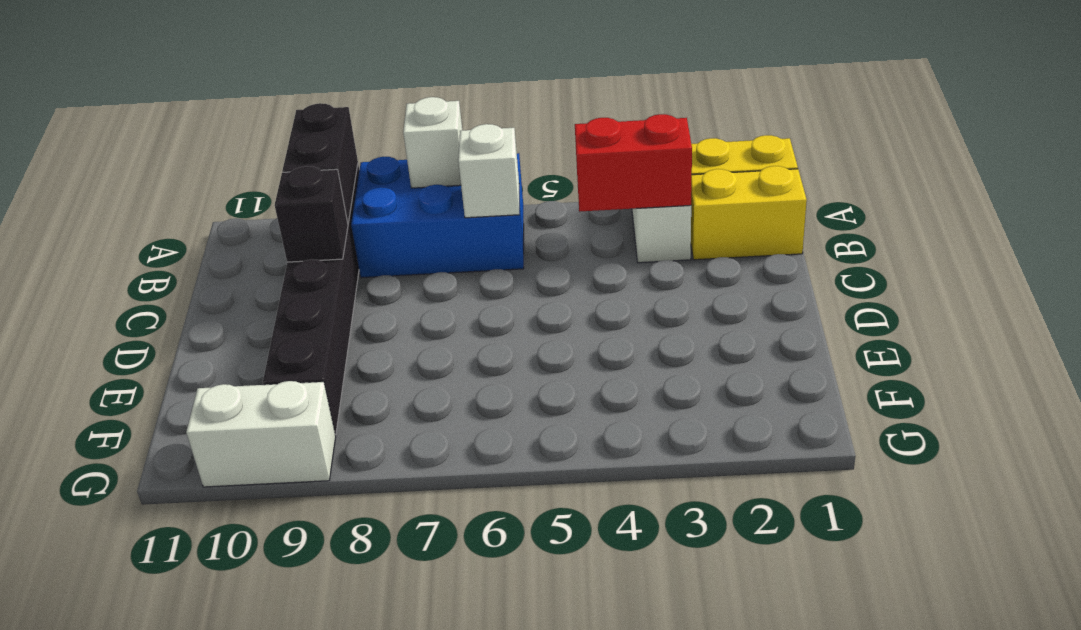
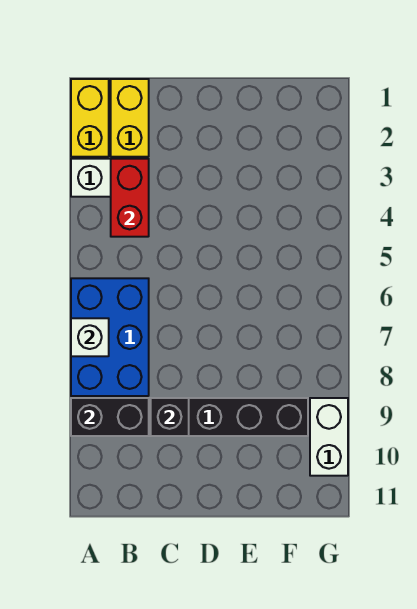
white brick B6 level 2 -> none

